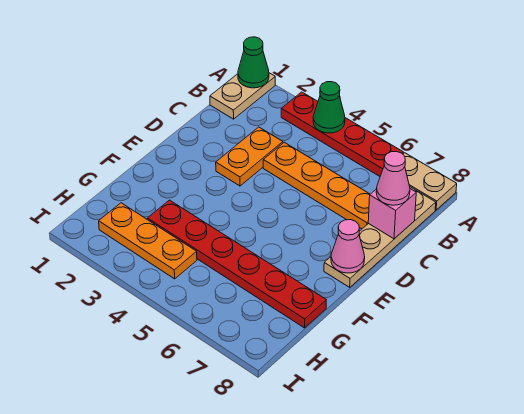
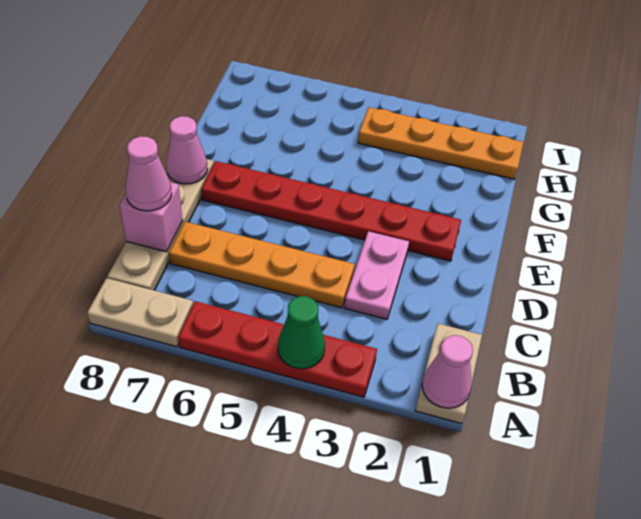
green cone A1 level 2 -> pink cone A1 level 2
orange plate C3:D3 level 1 -> pink plate C3:D3 level 1
red plate G3:G8 level 1 -> red plate E2:E7 level 1
orange plate H2:H4 level 1 -> orange plate H1:H4 level 1

